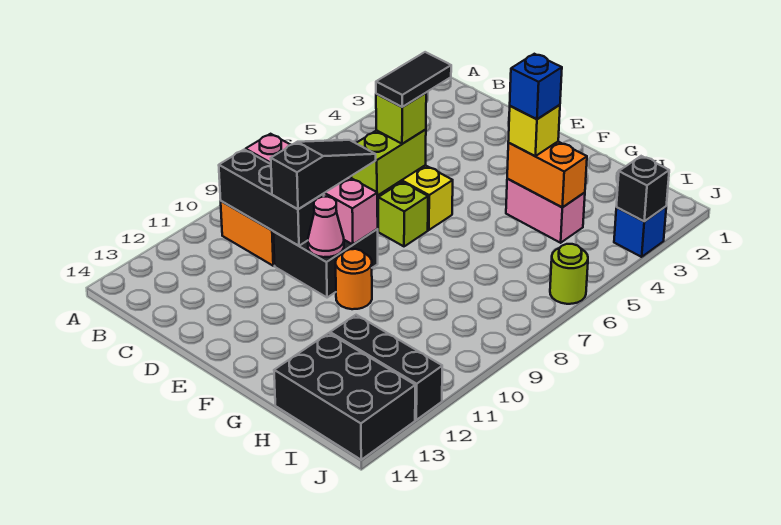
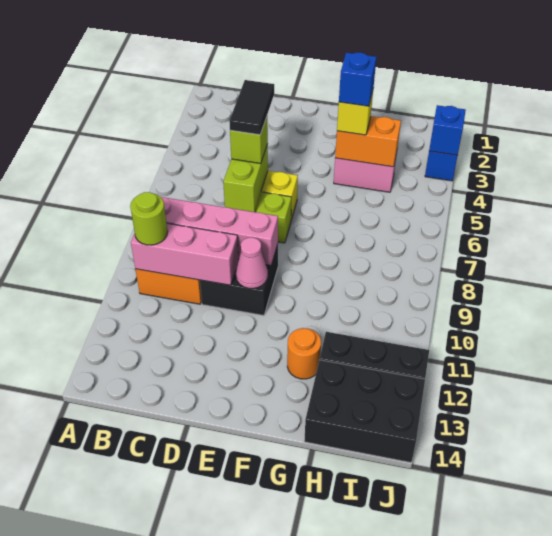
black brick B10:D10 level 2 -> pink brick B10:D10 level 2
black slope D8:D10 level 3 top 10 -> none
orange round brick F10 level 1 -> orange round brick G12 level 1
black brick J3 level 2 -> blue brick J3 level 2
lime round brick J6 level 1 -> lime round brick B10 level 3

